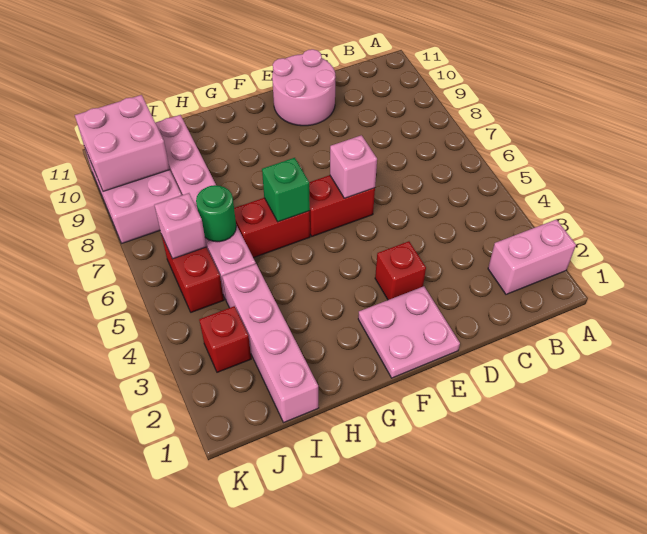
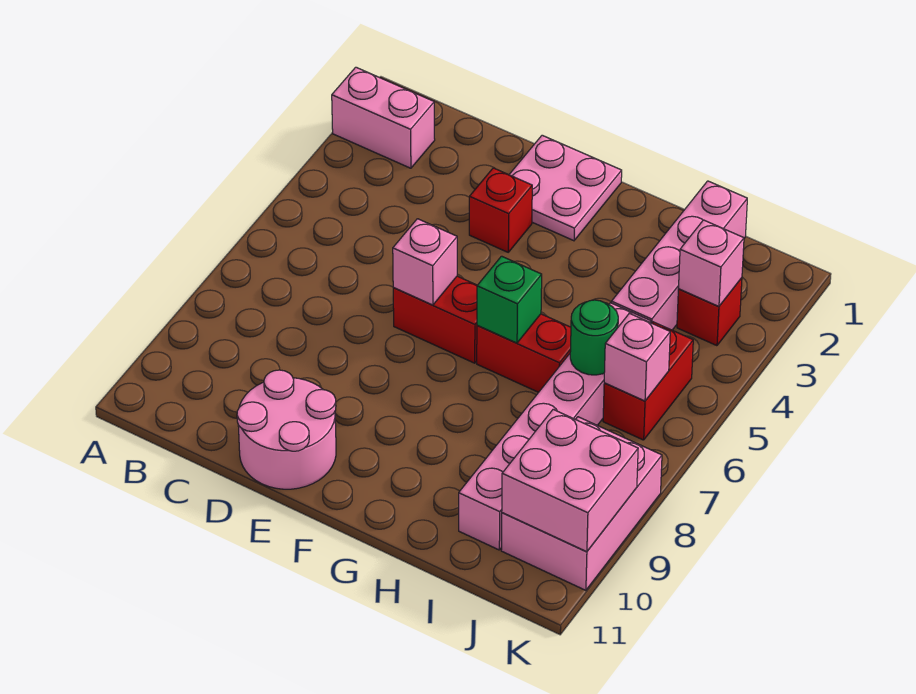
none -> pink brick J3 level 2

